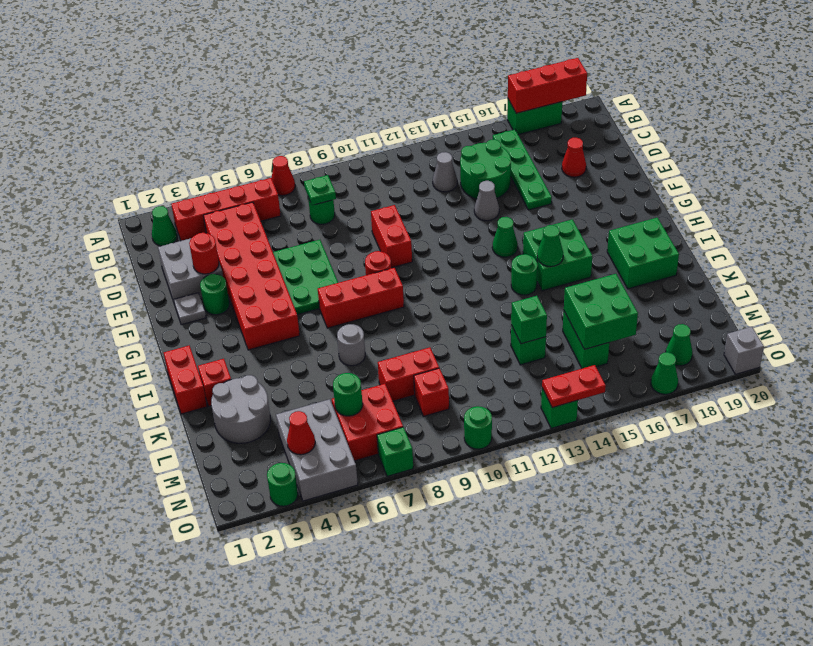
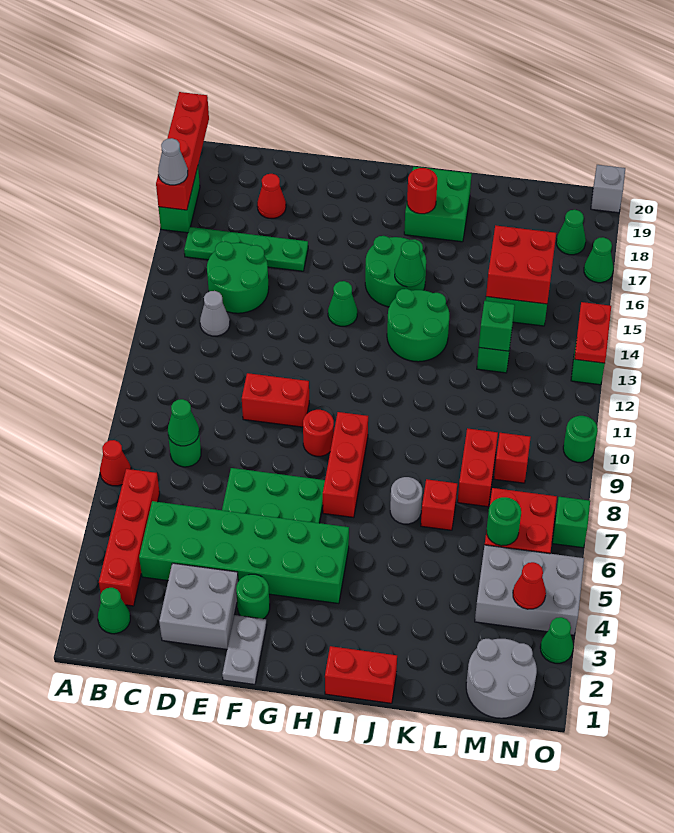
red brick A17:A19 level 2 -> red brick A17:A20 level 2
red brick C4:H5 level 1 -> green brick C4:H5 level 1
green plate C8 level 2 -> green cone C8 level 2
red round brick E3 level 2 -> red round brick I18 level 2
grey cone E14 level 1 -> grey cone A17 level 3
grey plate F2 level 1 -> grey plate F1:F2 level 1
green brick H15:I16 level 1 -> green round brick H15:I16 level 1
green round brick I14 level 1 -> green round brick I13:J14 level 1
red brick J2 level 1 -> red brick K7 level 1
grey round brick K2:L3 level 1 -> grey round brick M1:N2 level 1
green brick L15:M16 level 2 -> red brick L15:M16 level 2
green round brick O3 level 1 -> green cone O3 level 1

